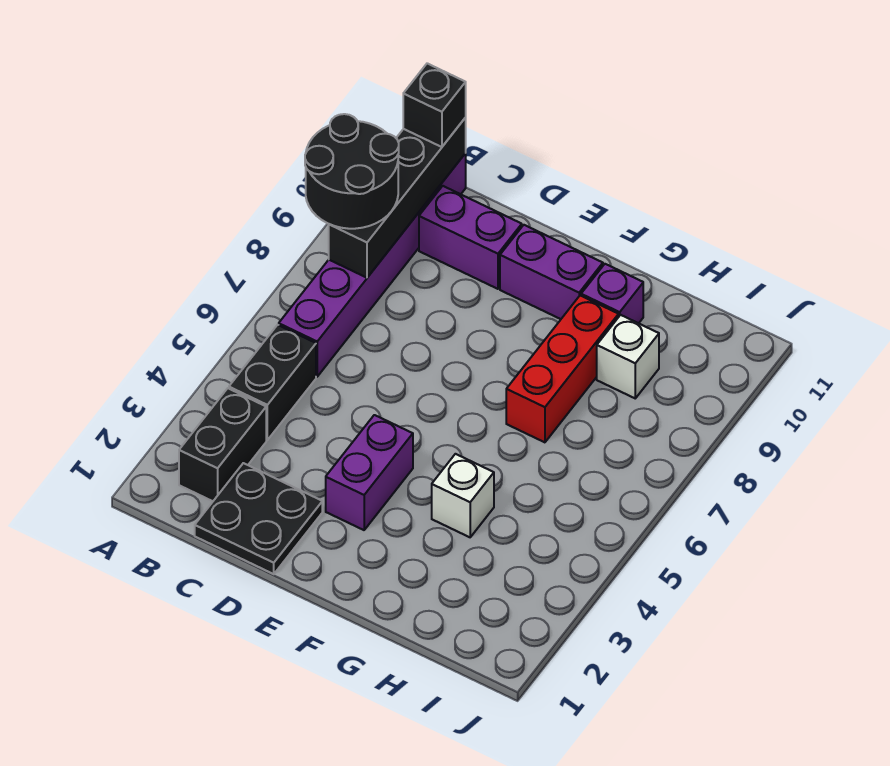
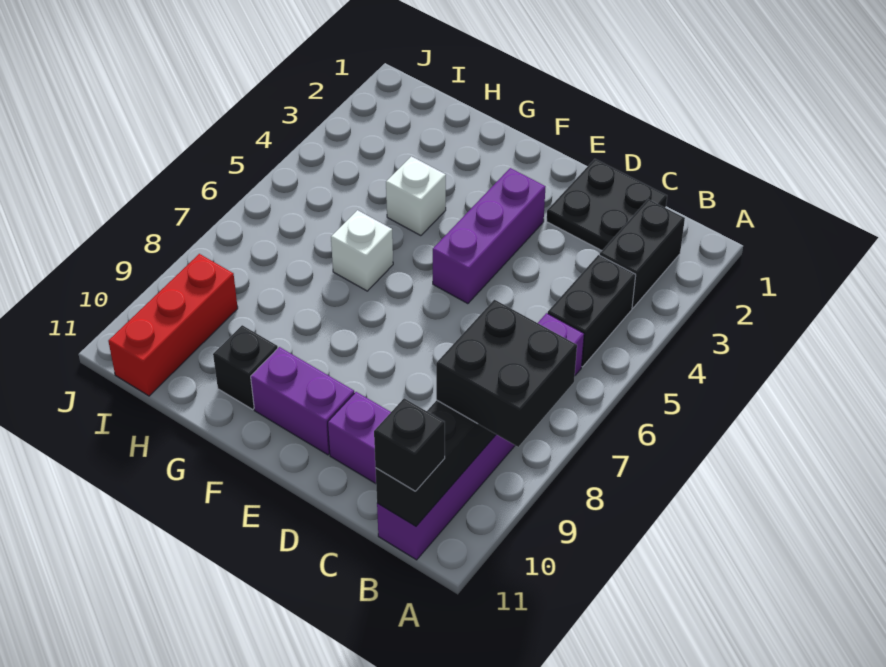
black round brick A8:B9 level 3 -> black brick A8:B9 level 3
purple brick E3:E4 level 1 -> purple brick E3:E5 level 1
red brick G7:G9 level 1 -> red brick I9:I11 level 1
purple brick G10 level 1 -> black brick G10 level 1
white brick H9 level 1 -> white brick G6 level 1

